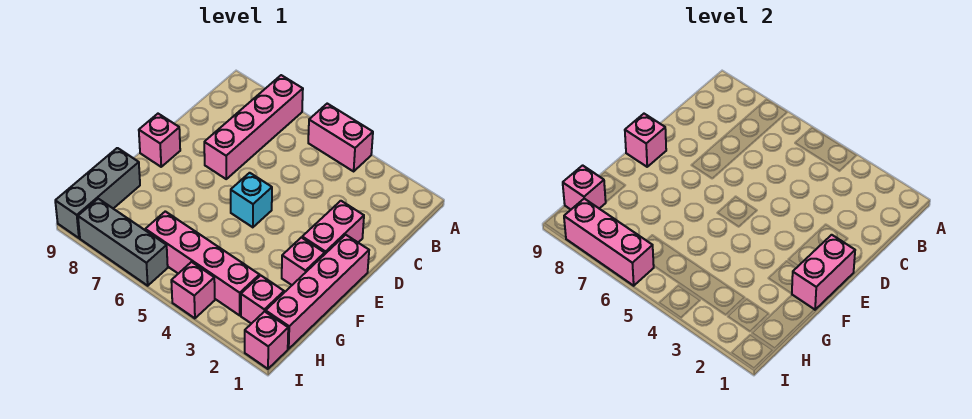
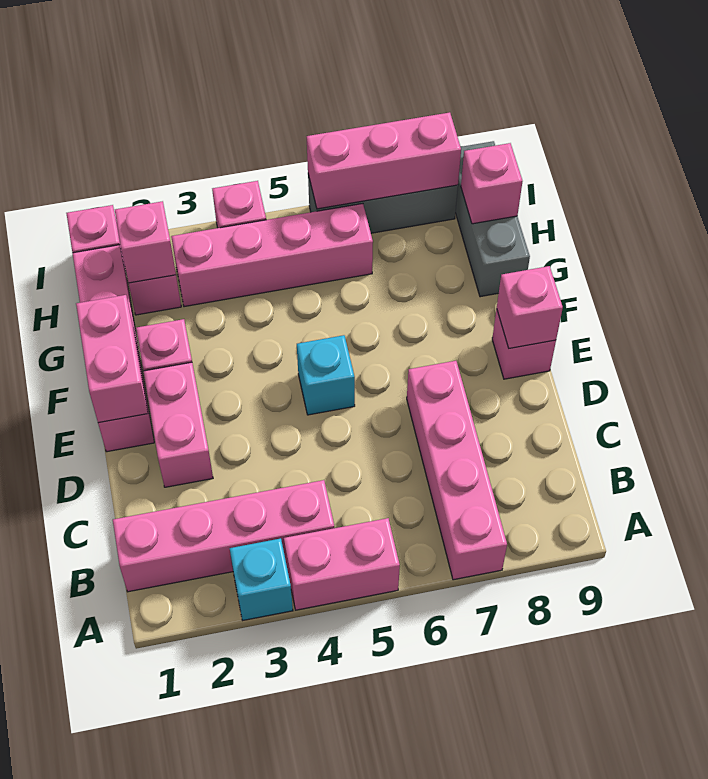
none -> cyan brick A3 level 1
none -> pink brick B1:B4 level 1
none -> pink brick H2 level 2

